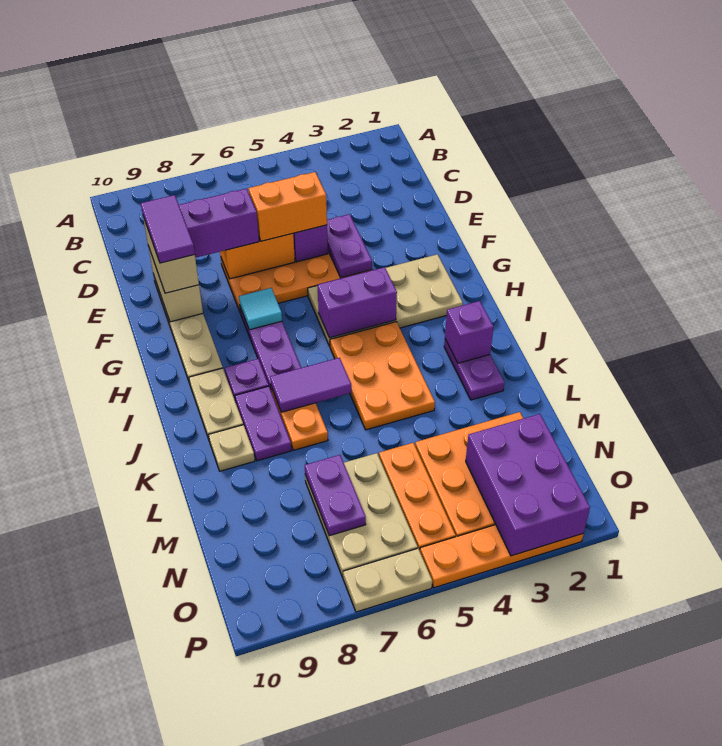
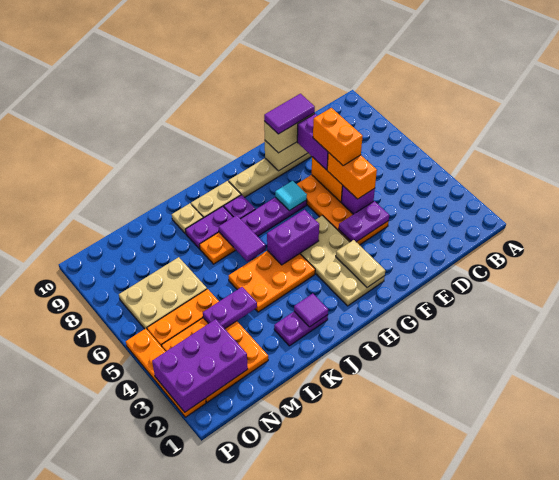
none -> orange brick E6:E7 level 4
purple brick H4:H5 level 2 -> purple brick H5:I5 level 2
purple brick J2 level 2 -> purple tile J2 level 2
purple plate M7:N7 level 2 -> purple plate L4:M4 level 2
tan plate P6:P7 level 1 -> tan plate G2:G3 level 2

